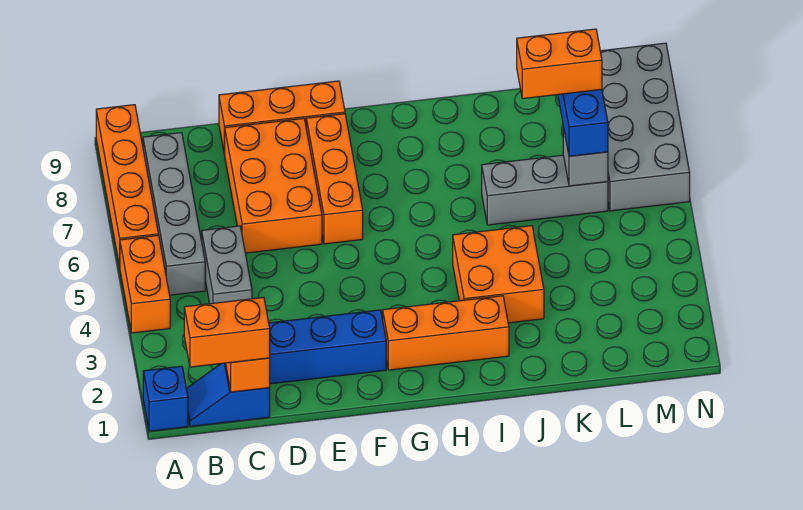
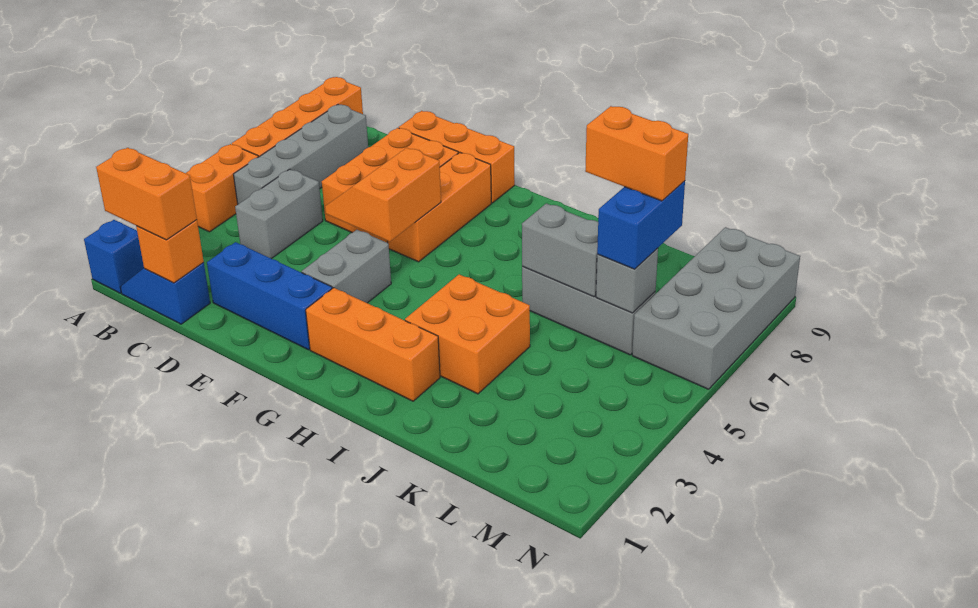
none -> orange slope E5:F6 level 2 top F
none -> grey brick F3:F4 level 1
none -> grey brick J6:K6 level 2

